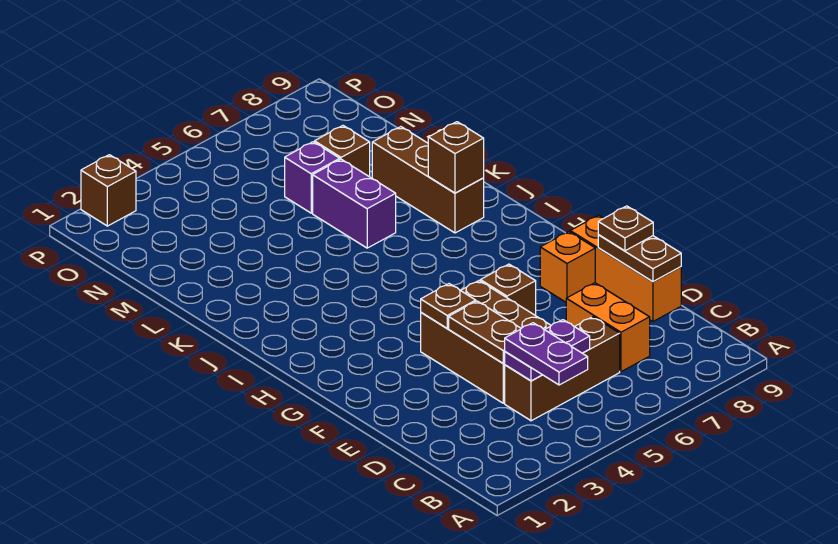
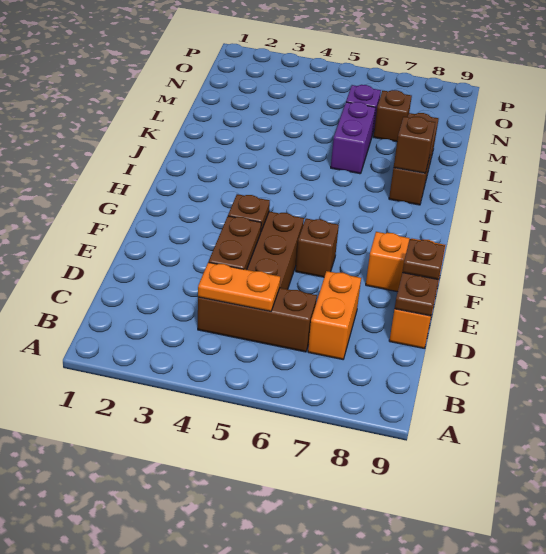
purple plate B4:C4 level 3 -> none
purple plate C4:C5 level 2 -> orange plate C4:C5 level 2
brown brick P2 level 1 -> none

